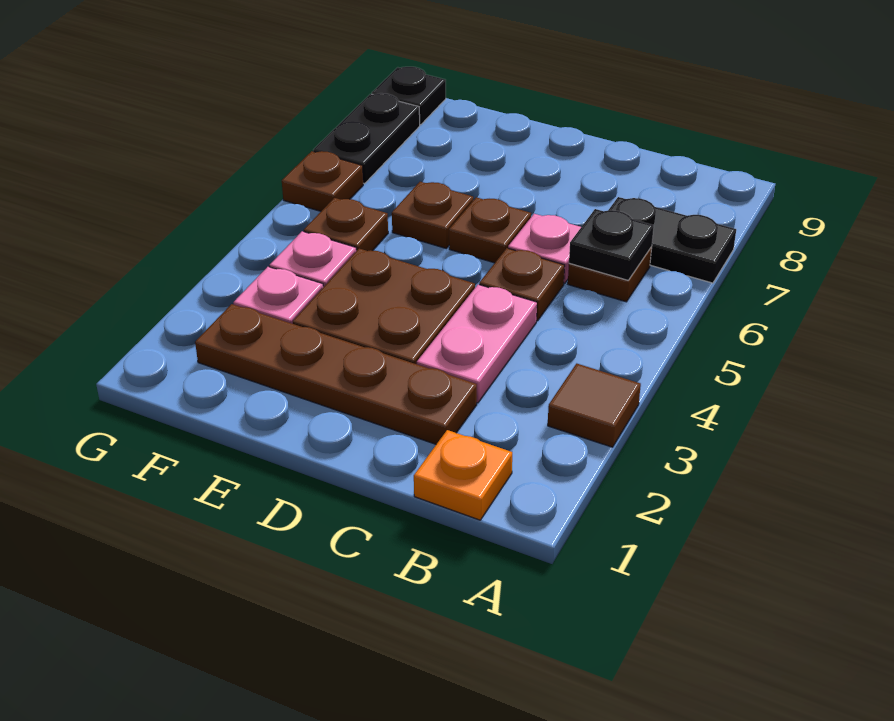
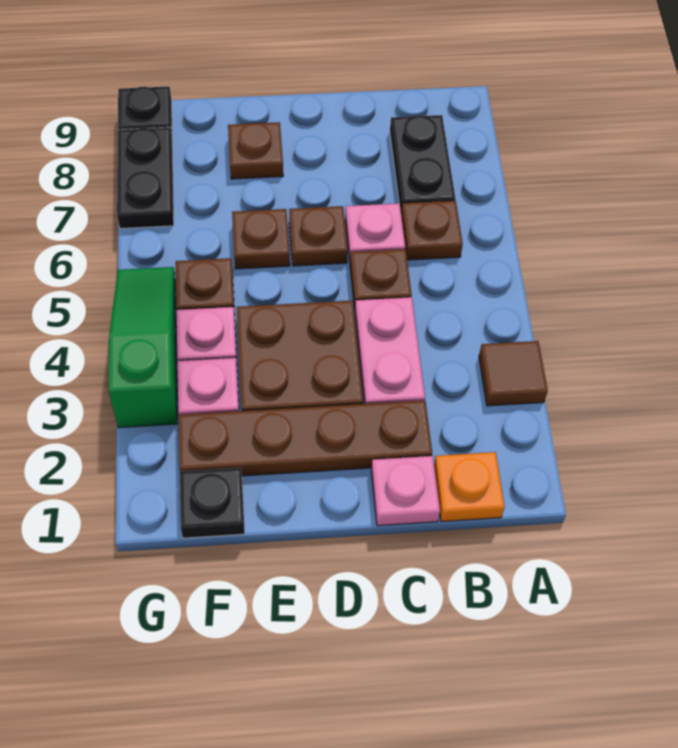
black plate A7:B7 level 1 -> black plate B7:B8 level 1
black plate B6 level 2 -> black plate F1 level 1
none -> pink plate C1 level 1
none -> green slope G3:G5 level 1 top 3
brown plate G6 level 1 -> brown plate E8 level 1

